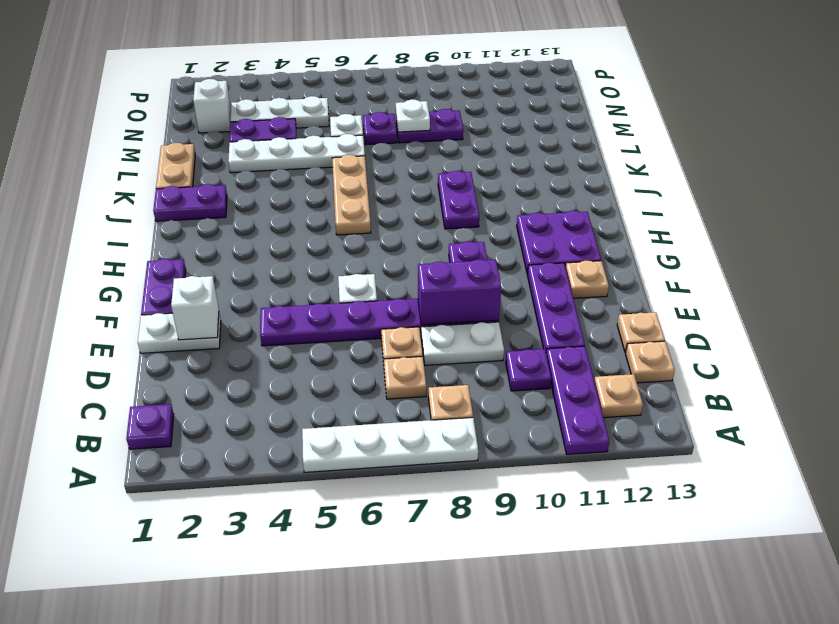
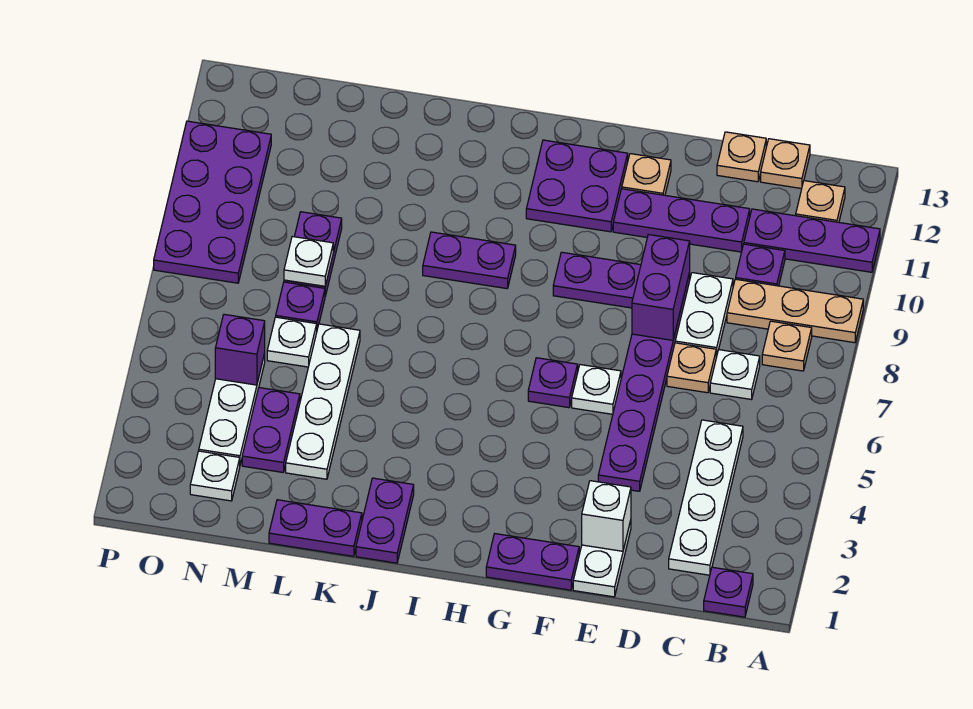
white plate A5:A8 level 1 -> white plate C2:C5 level 1
tan plate C7 level 1 -> white plate C7 level 1
none -> purple plate G6 level 1
tan plate I6:K6 level 1 -> tan plate A9:C9 level 1
tan plate K1:L1 level 1 -> purple plate K1:L1 level 1
white brick N2 level 1 -> white plate N2 level 1
none -> purple brick N5 level 2
none -> purple plate O8:P11 level 1

